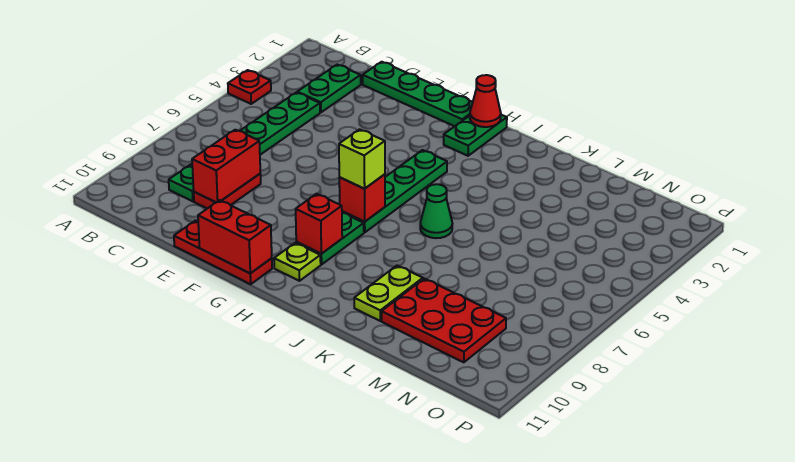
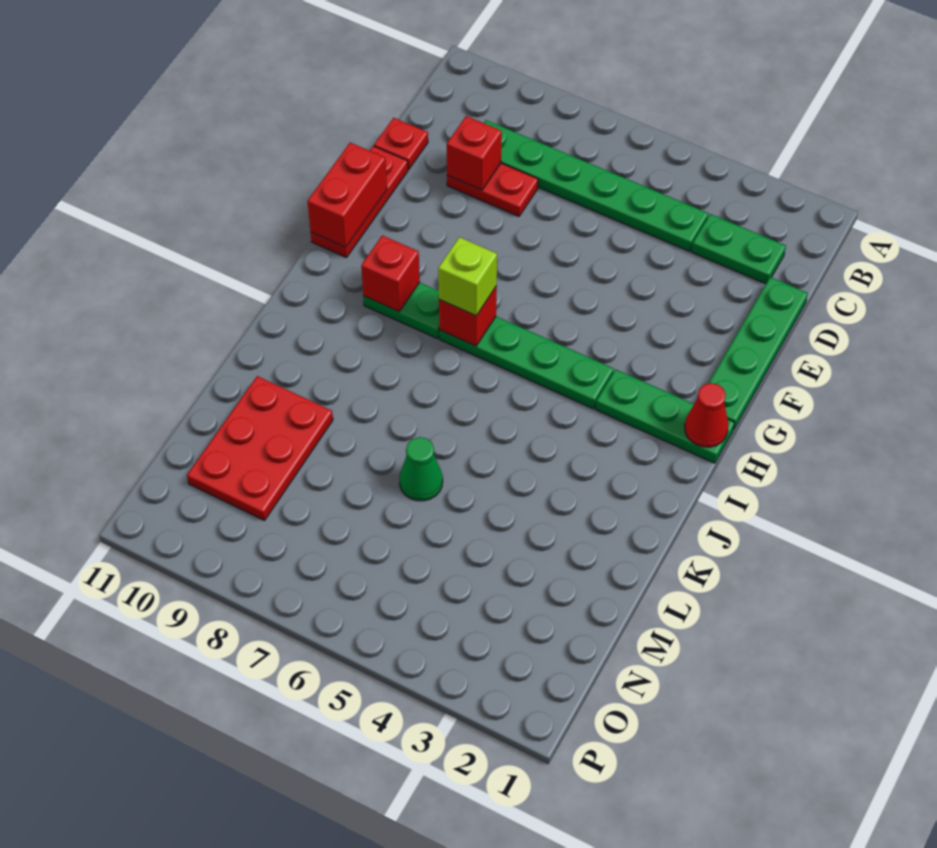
red plate A4 level 1 -> red plate D11 level 1
red brick D8:D9 level 2 -> red brick D9 level 2
green plate H1:H2 level 1 -> green plate H1:H3 level 1
lime plate H10 level 1 -> none
green cone J6 level 1 -> green cone L6 level 1
lime plate K9:K10 level 1 -> none

